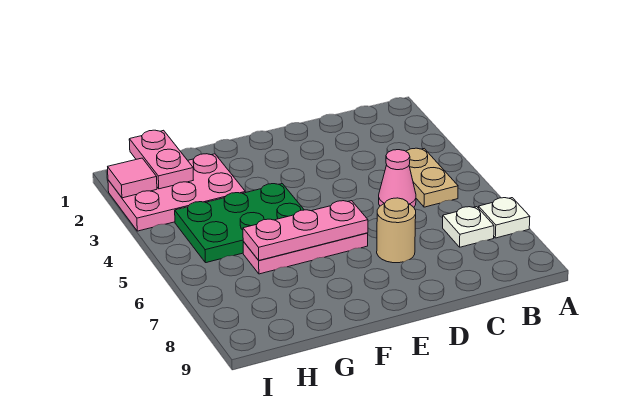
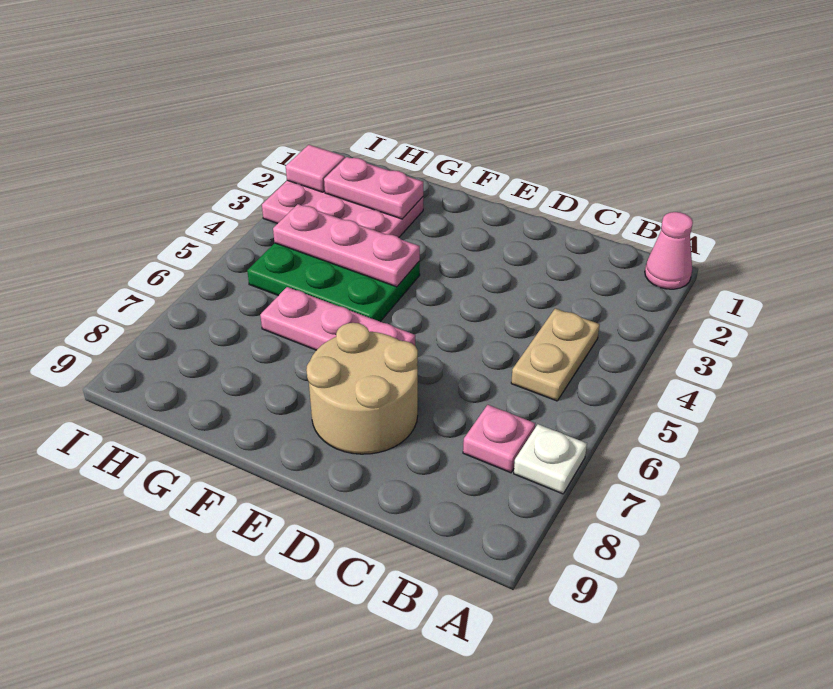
white plate B7 level 1 -> pink plate B7 level 1
pink cone C5 level 1 -> pink cone A1 level 1
tan round brick D7 level 1 -> tan round brick D7:E8 level 1
pink plate E6:G6 level 2 -> pink plate F4:H4 level 2
pink plate H1:H2 level 2 -> pink plate G2:H2 level 2

